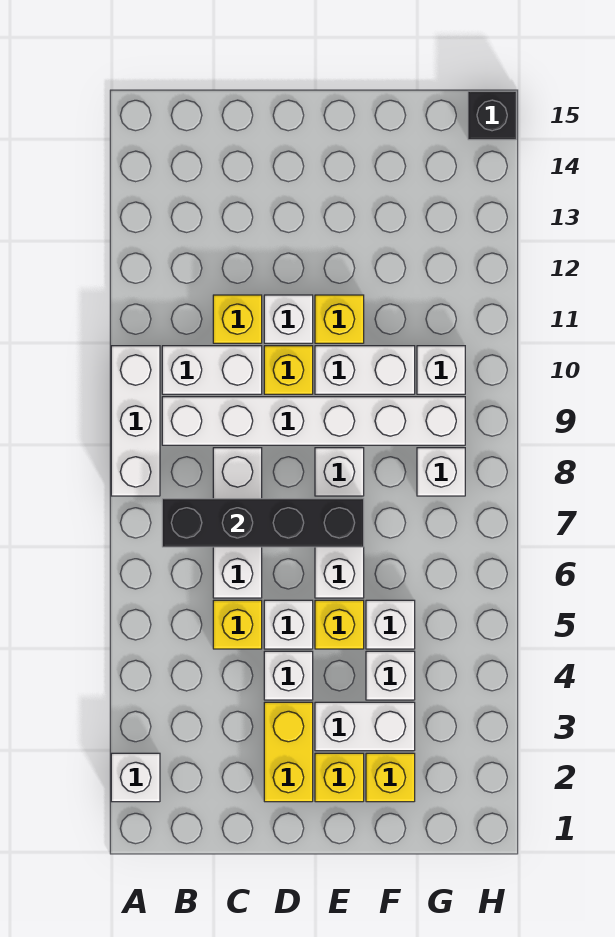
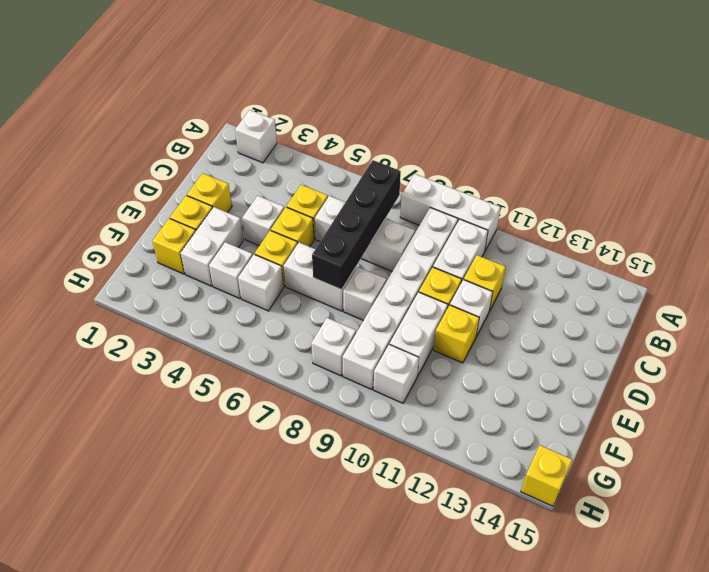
yellow brick D2:D3 level 1 -> yellow brick D2 level 1
white brick D5 level 1 -> yellow brick D5 level 1
black brick H15 level 1 -> yellow brick H15 level 1

